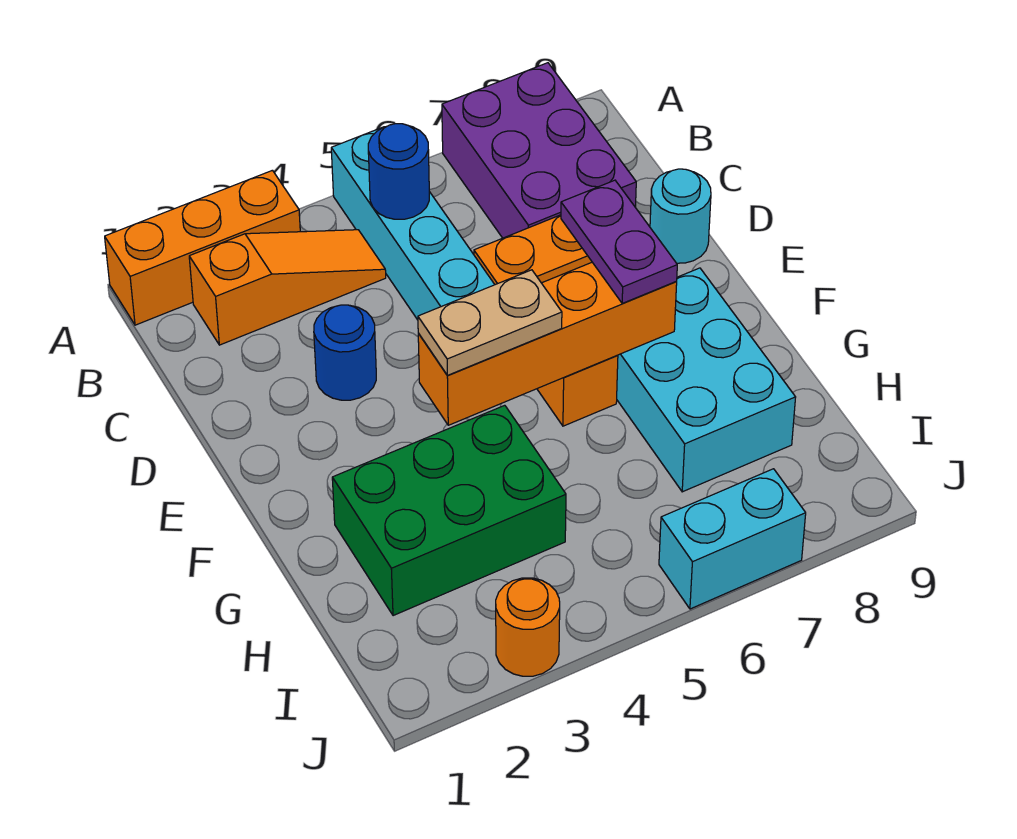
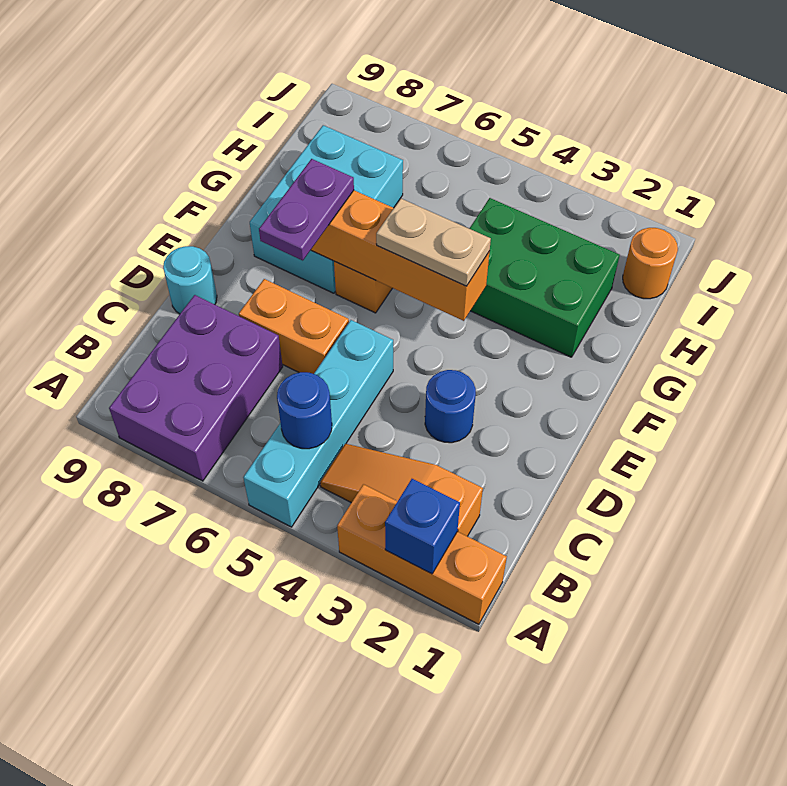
none -> blue brick A2 level 2
orange round brick J3 level 1 -> orange round brick I1 level 1
cyan brick J6:J7 level 1 -> none

